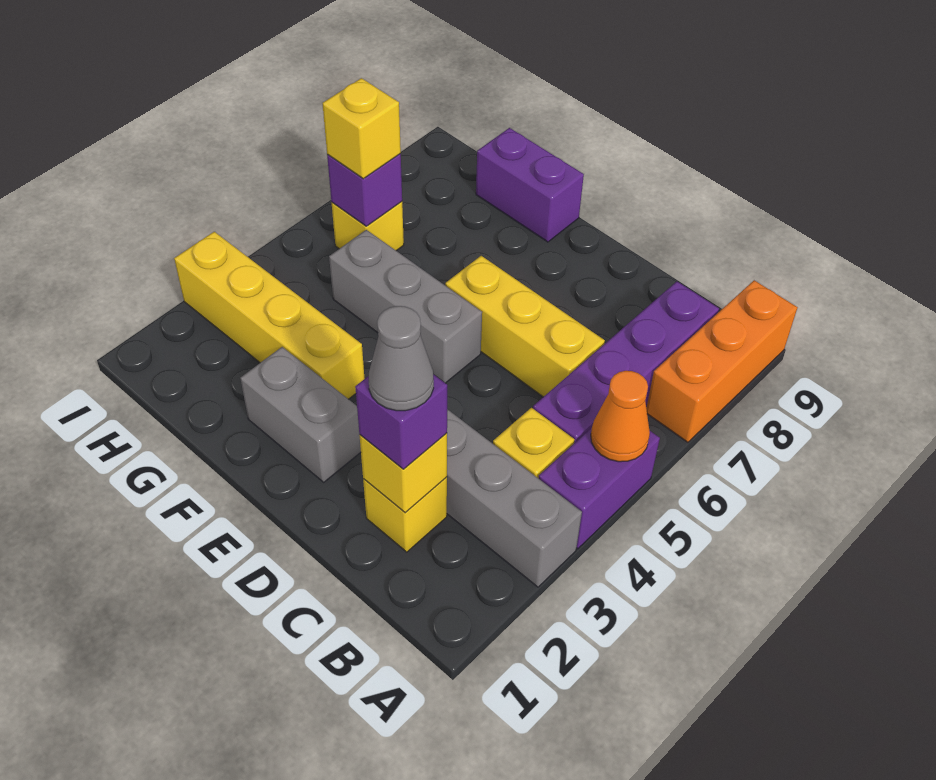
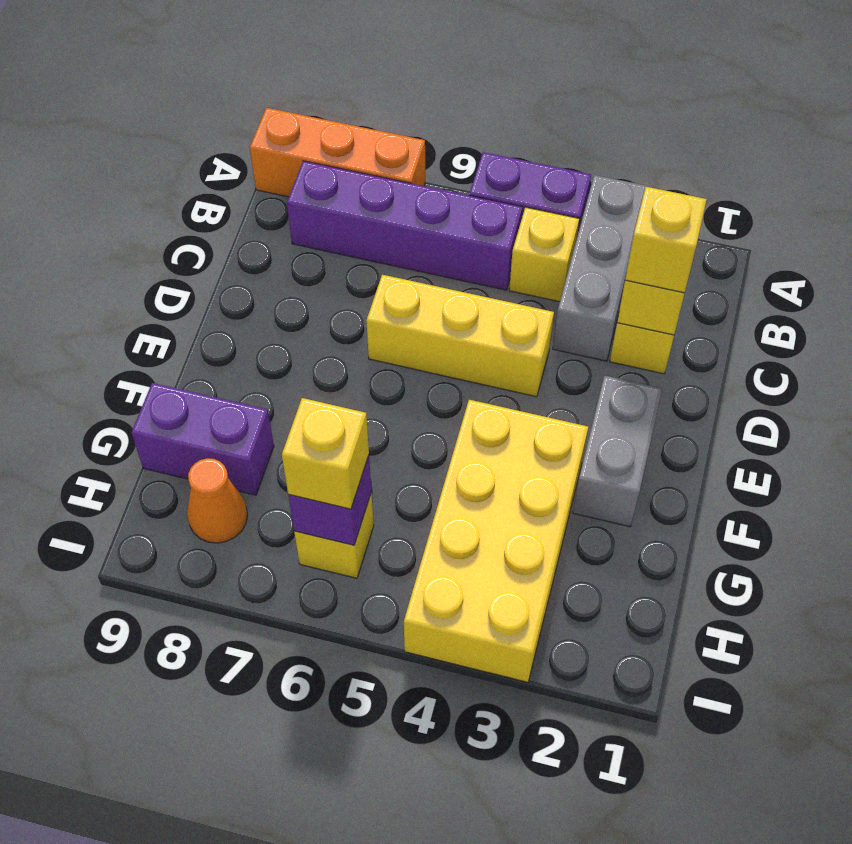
orange cone A5 level 2 -> orange cone H8 level 1
purple brick C2 level 3 -> yellow brick C2 level 3
grey cone C2 level 4 -> none
yellow brick C6:E6 level 1 -> yellow brick D4:D6 level 1
grey brick E5:G5 level 1 -> none
yellow brick F3:I3 level 1 -> yellow brick F3:I4 level 1
purple brick F9:G9 level 1 -> purple brick G8:G9 level 1

